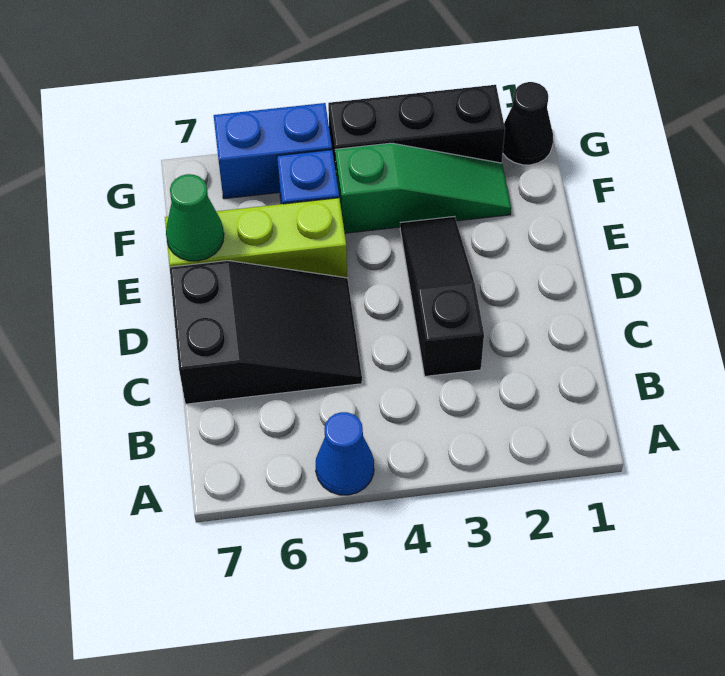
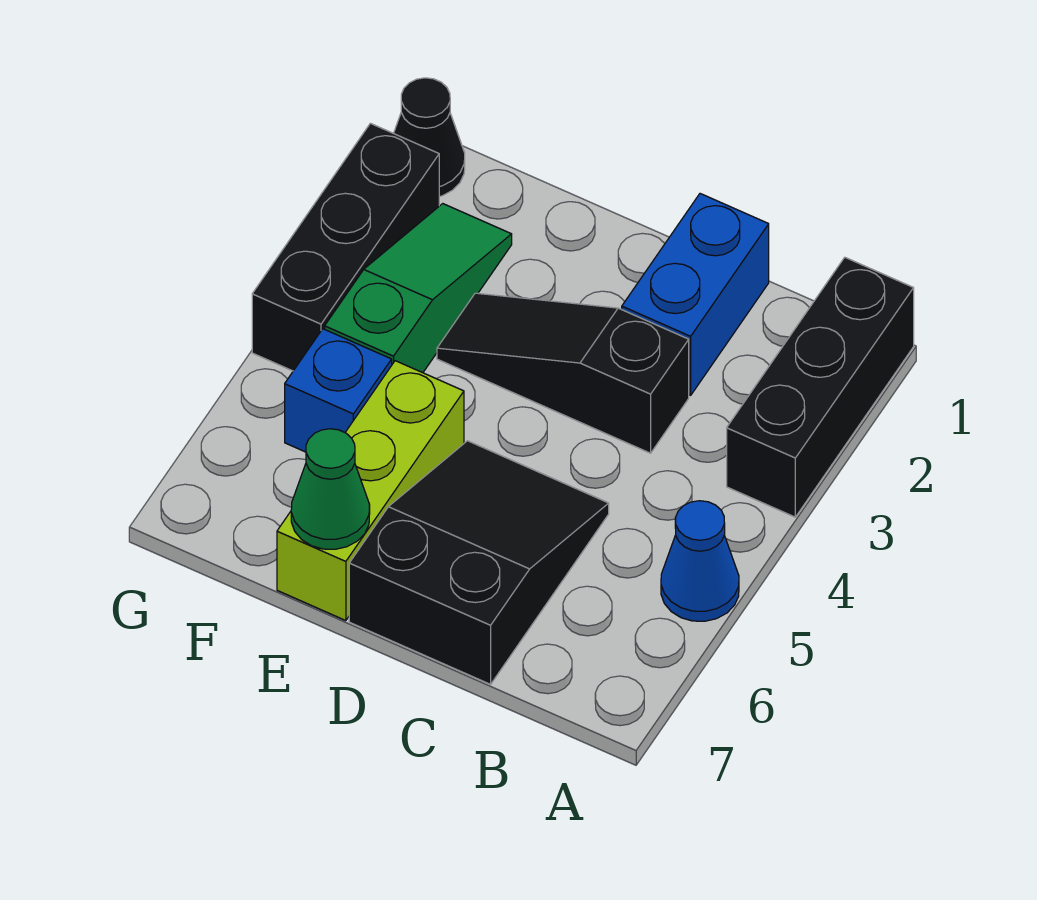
none -> black brick A1:A3 level 1
blue brick G5:G6 level 1 -> blue brick C1:C2 level 1

